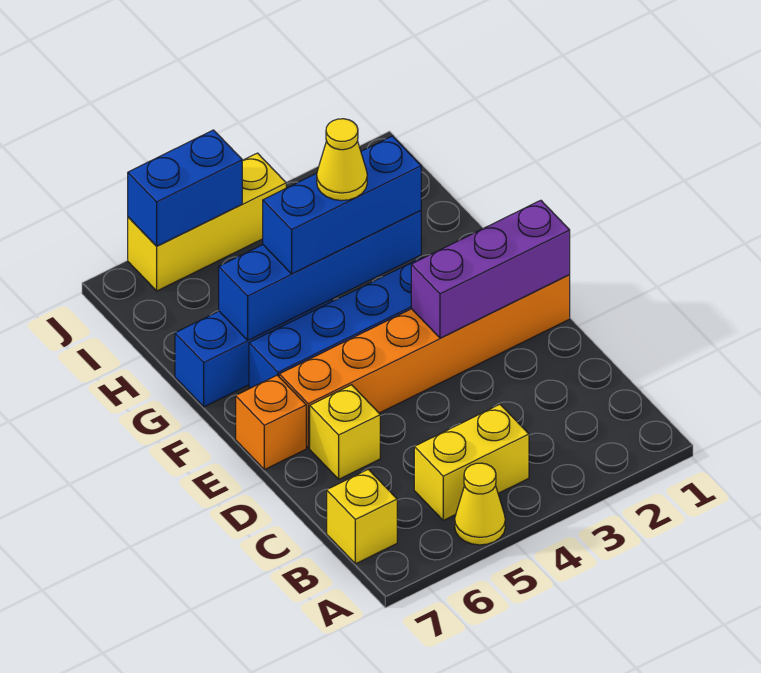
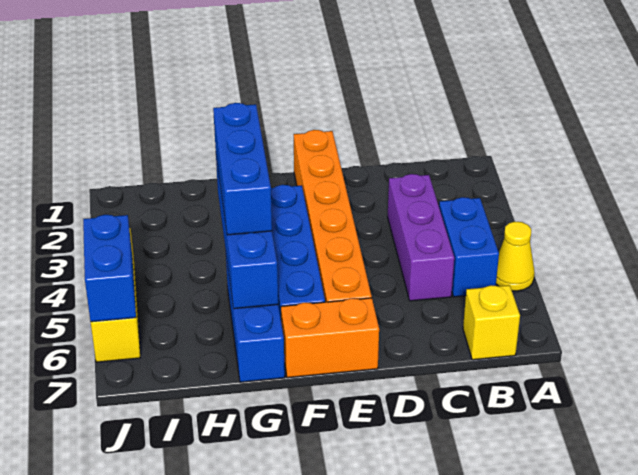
yellow brick B4:B5 level 1 -> blue brick B4:B5 level 1
yellow brick D6 level 1 -> none
purple brick E1:E3 level 2 -> purple brick C3:C5 level 1
orange brick E7 level 1 -> orange brick E7:F7 level 1
yellow cone G4 level 4 -> none

